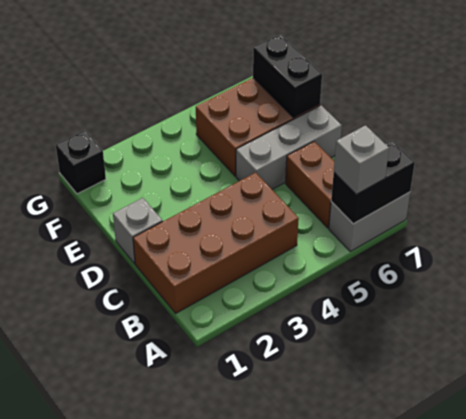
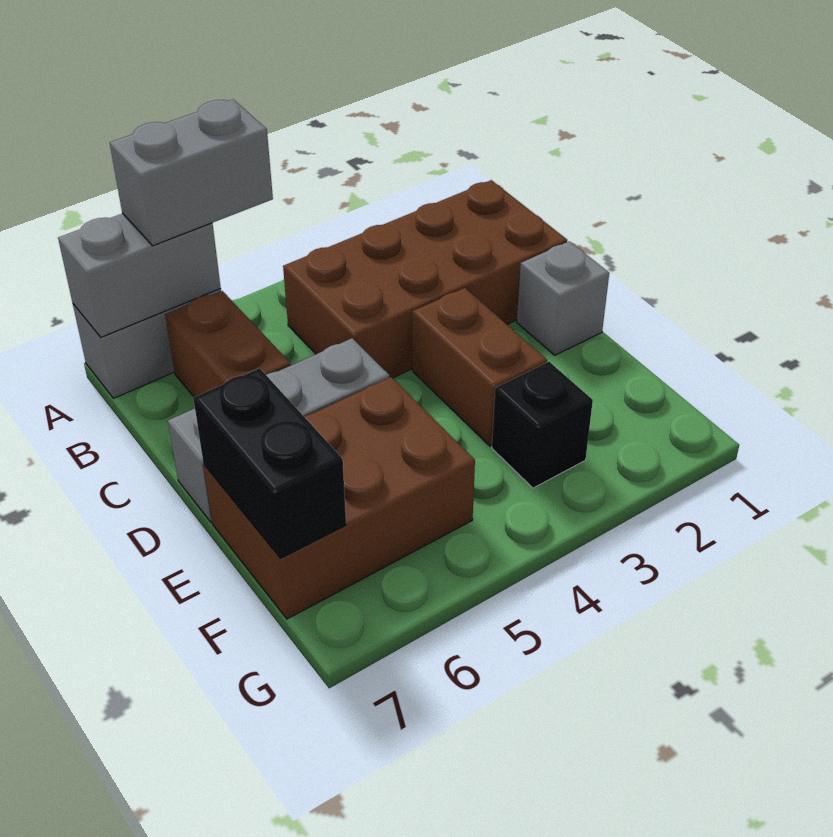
black brick A6:A7 level 2 -> grey brick A6:A7 level 2
grey brick A6 level 3 -> grey brick A5:A6 level 3
none -> brown brick D3:E3 level 1
black brick G1 level 1 -> black brick F3 level 1

